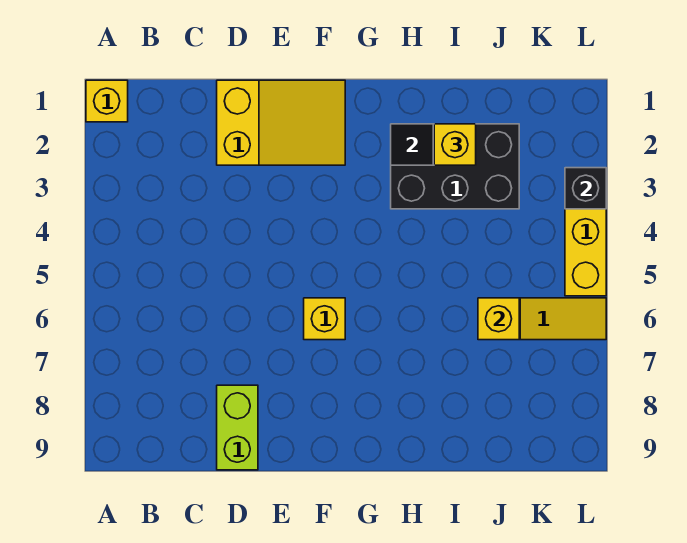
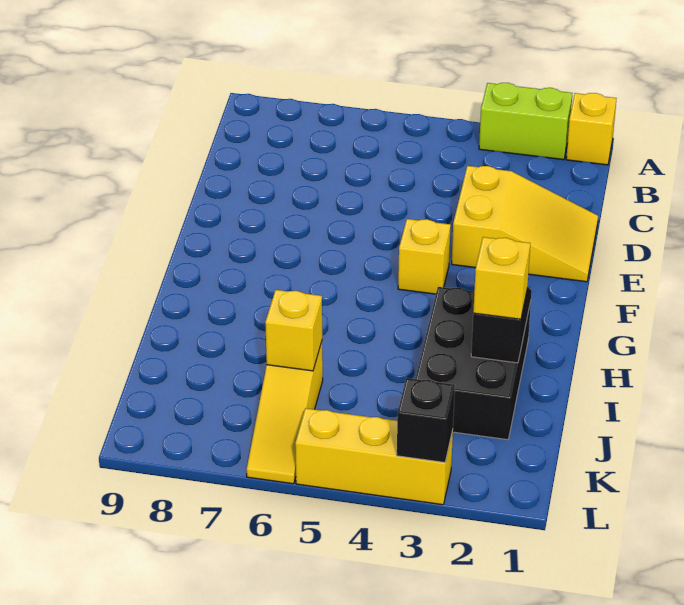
yellow slope D1:F2 level 1 top D -> yellow slope D1:E3 level 1 top 3
lime brick D8:D9 level 1 -> lime brick A2:A3 level 1
yellow brick F6 level 1 -> yellow brick F4 level 1

